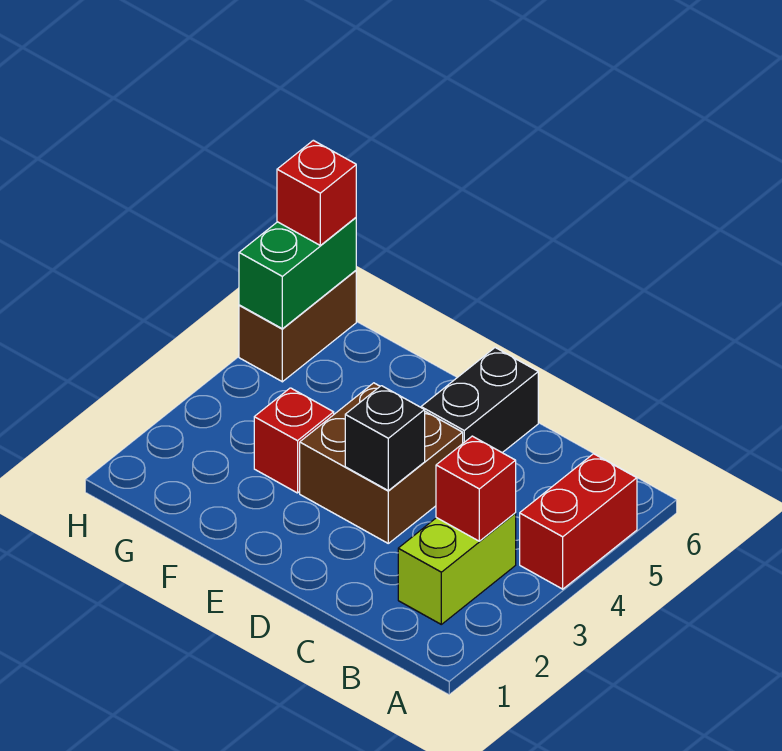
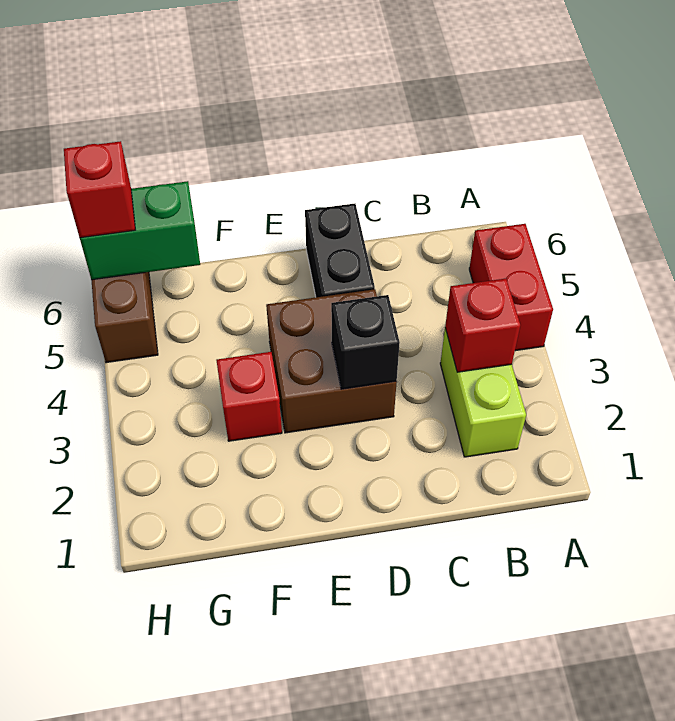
green brick H5:H6 level 2 -> green brick G6:H6 level 2

